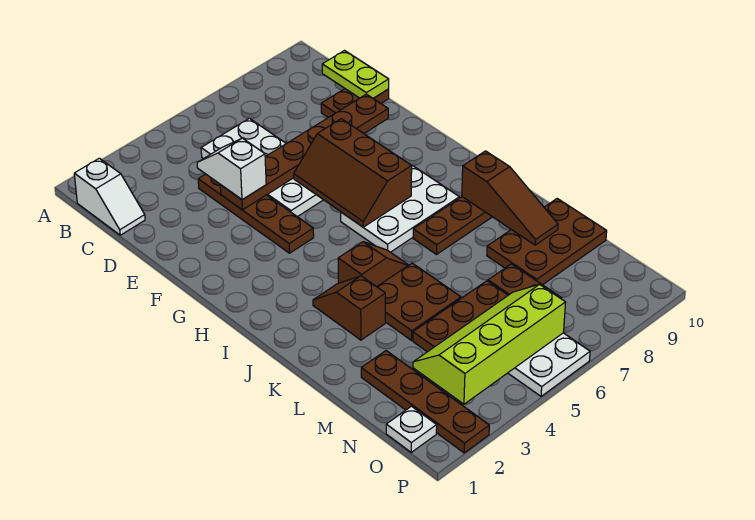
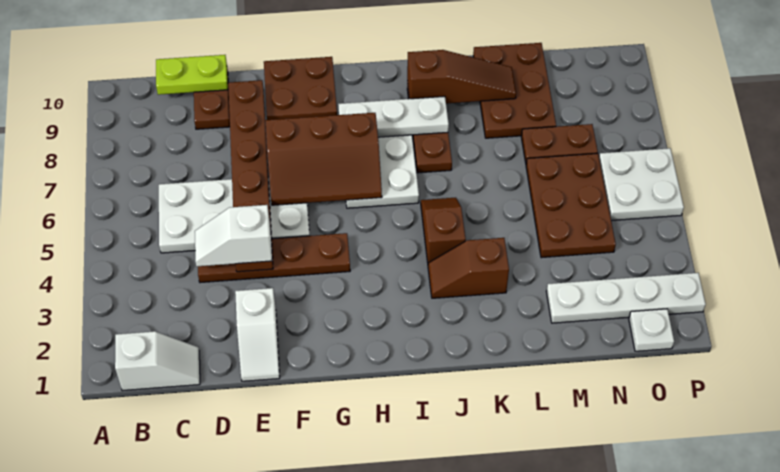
none -> white slope E1:E2 level 1 top 2
none -> white plate H8:J8 level 2
brown plate K4:L5 level 1 -> brown plate F9:G10 level 1
brown plate M2:P2 level 1 -> white plate M2:P2 level 1
lime slope N3:O6 level 2 top O -> none

